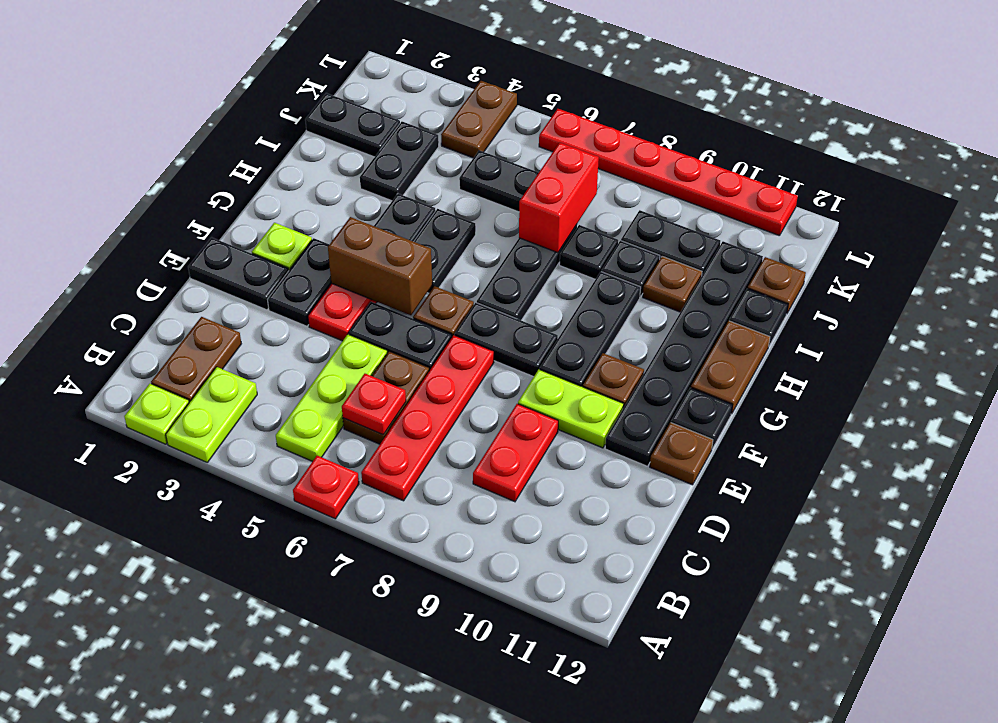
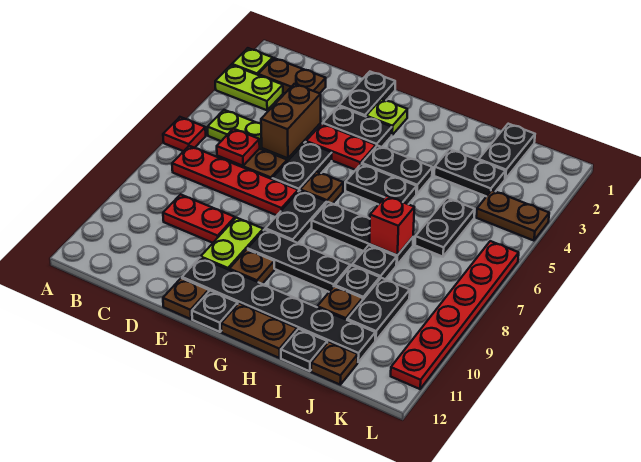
brown brick F4:F5 level 2 -> brown brick D4:D5 level 2
red brick I7:J7 level 2 -> red brick I7 level 2

